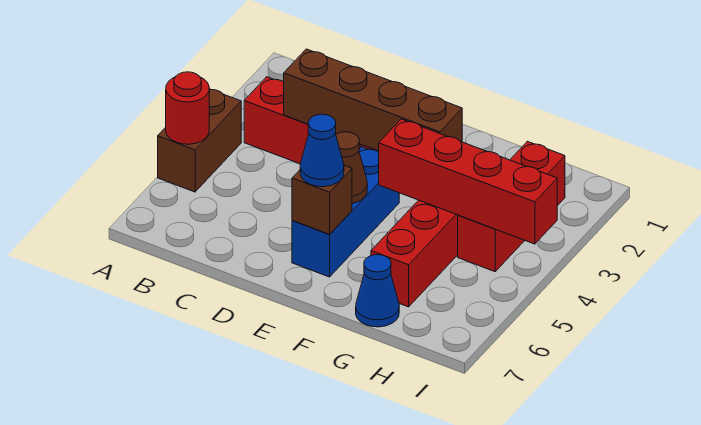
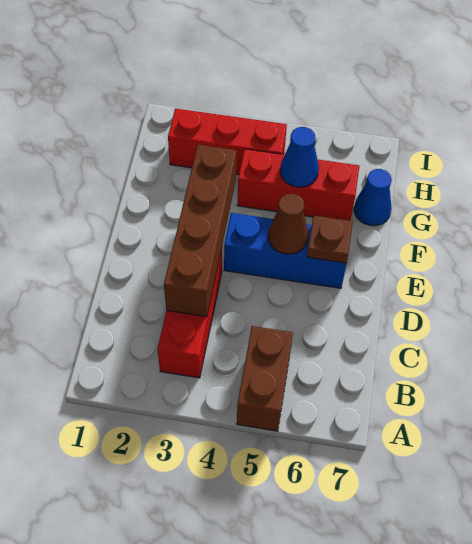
brown brick A4:A5 level 1 -> brown brick A5:B5 level 1
red round brick A5 level 2 -> none
brown brick E6 level 2 -> brown plate E6 level 2
blue cone E6 level 3 -> blue cone G5 level 2
red brick F4:I4 level 2 -> none

